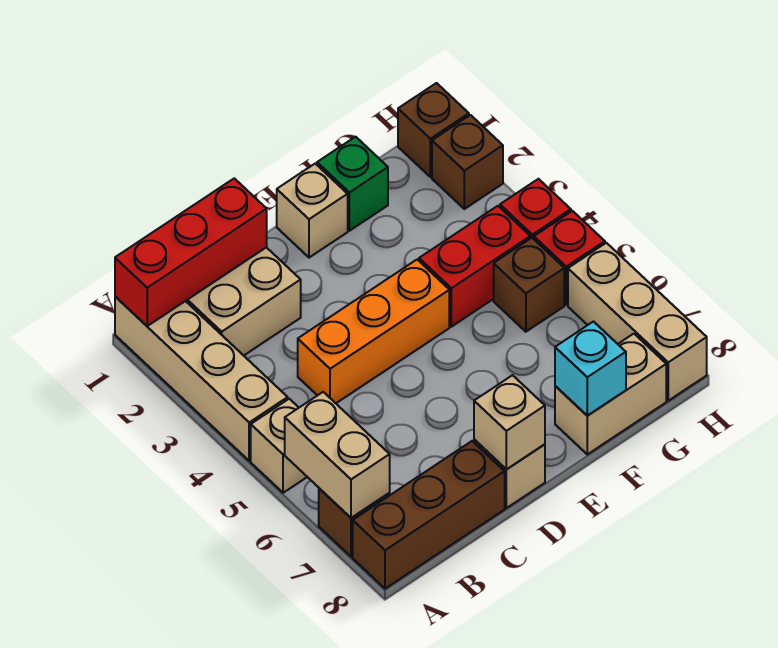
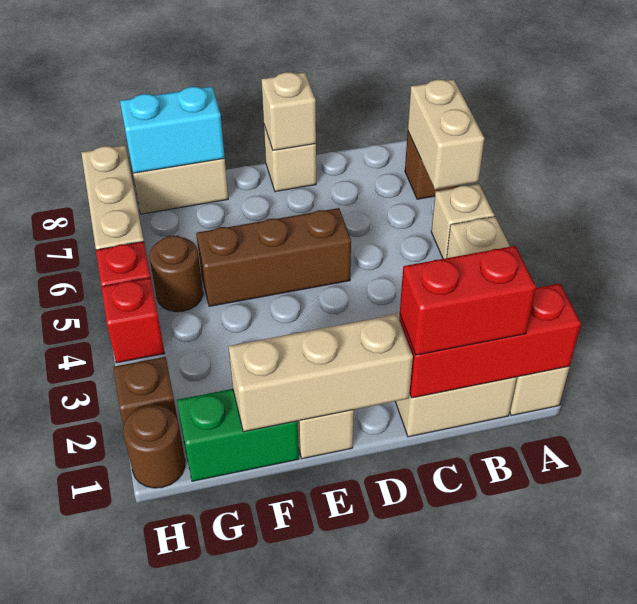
brown brick A8:C8 level 1 -> brown brick D5:F5 level 1
orange brick C4:E4 level 1 -> none
none -> tan brick D1:F1 level 2
green brick F1 level 1 -> green brick F1:G1 level 1
red brick F4:G4 level 1 -> red brick B1:C1 level 3
cyan brick F8 level 2 -> cyan brick F8:G8 level 2
brown brick G5 level 1 -> brown round brick G5 level 1
brown brick H1 level 1 -> brown round brick H1 level 1

